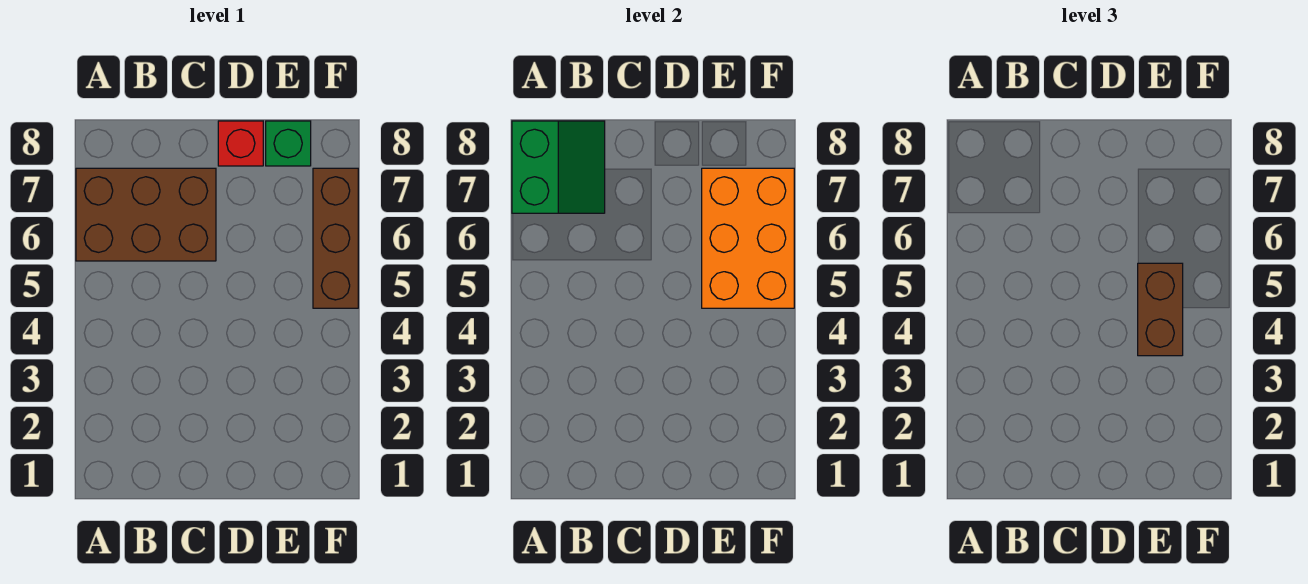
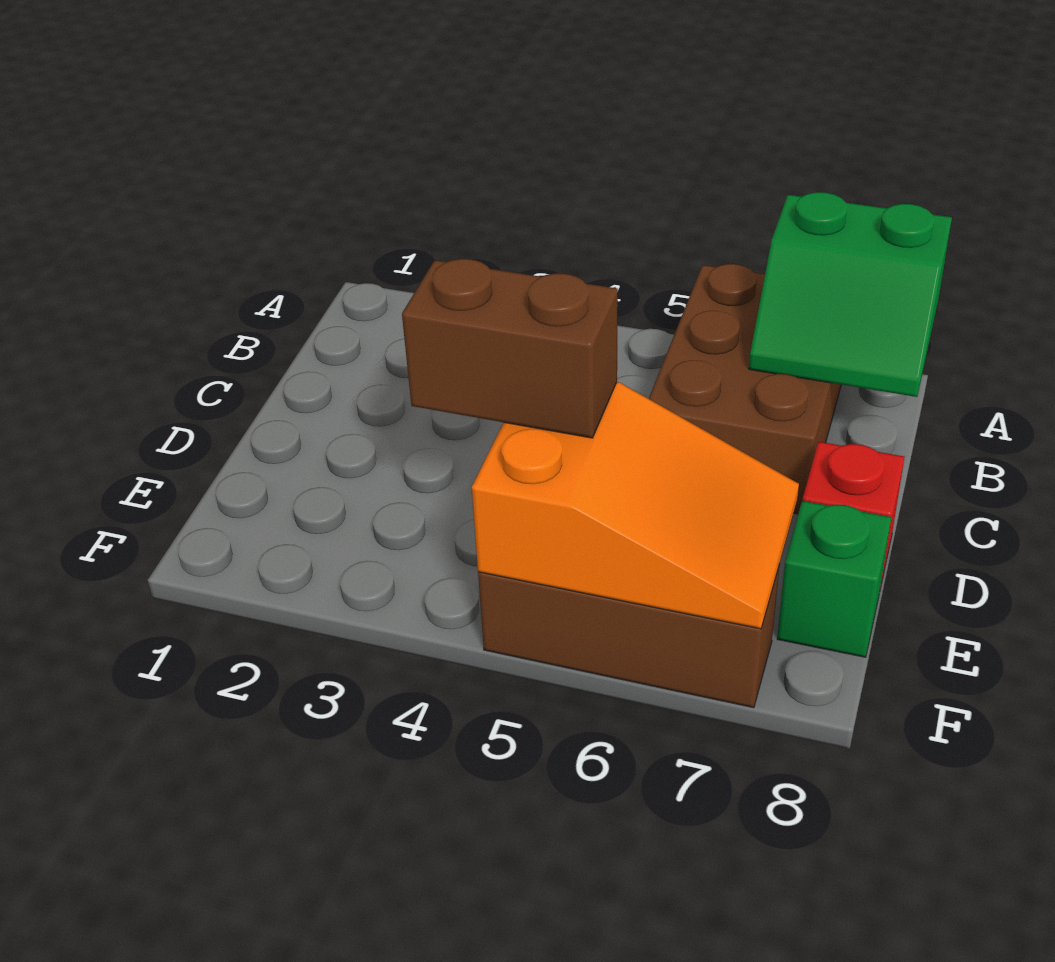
orange brick E5:F7 level 2 -> orange slope E5:F7 level 2 top 5

